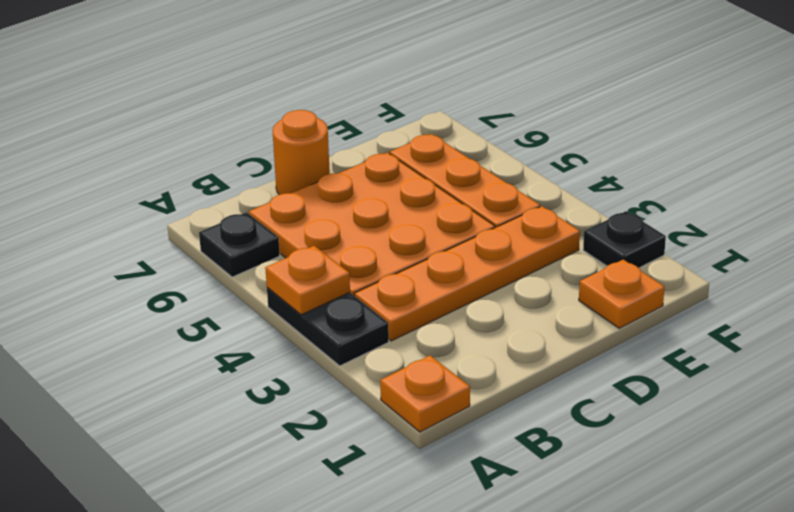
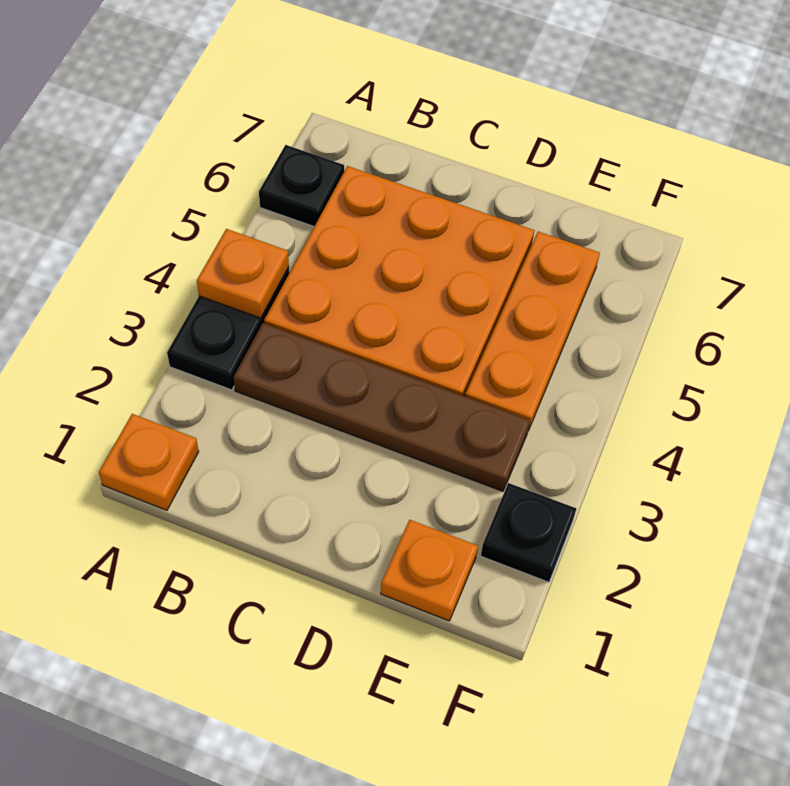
orange plate B3:E3 level 1 -> brown plate B3:E3 level 1
orange round brick C7 level 1 -> none

